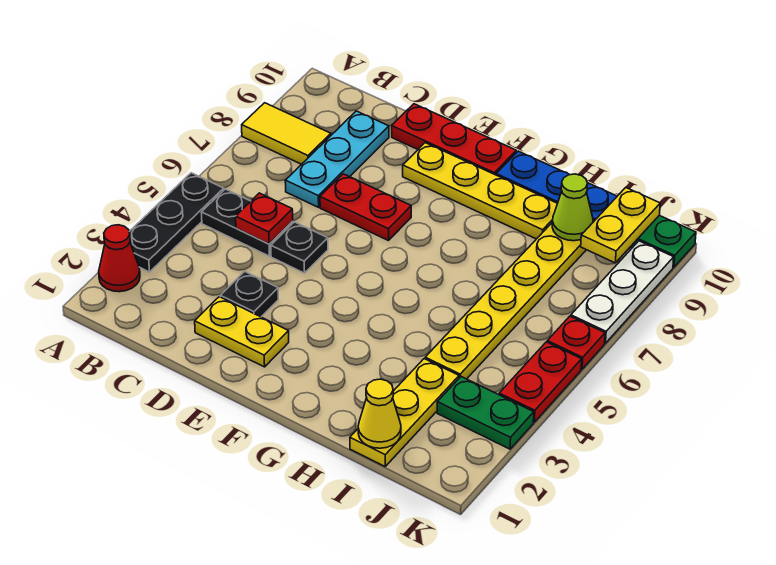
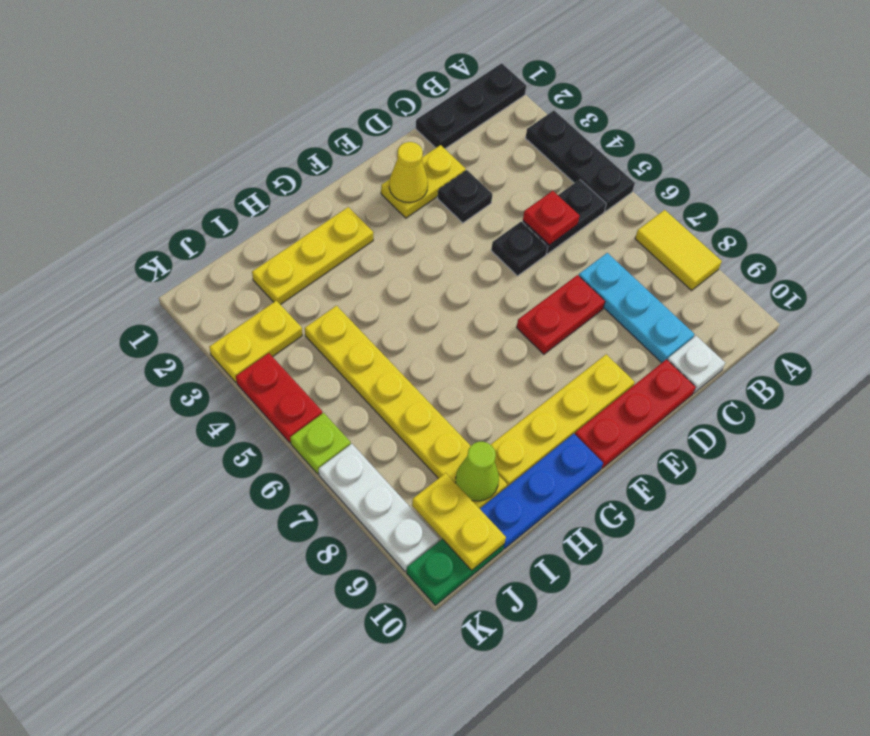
none -> black plate A1:C1 level 1
red cone A2 level 1 -> none
yellow tile A8:B8 level 1 -> yellow tile A7:A8 level 1
none -> white plate C10 level 1
yellow plate I1:I3 level 1 -> yellow plate G2:I2 level 1
yellow cone I1 level 2 -> yellow cone E2 level 2
green plate J3:K3 level 1 -> yellow plate J3:K3 level 1
red plate K6 level 1 -> lime plate K6 level 1

